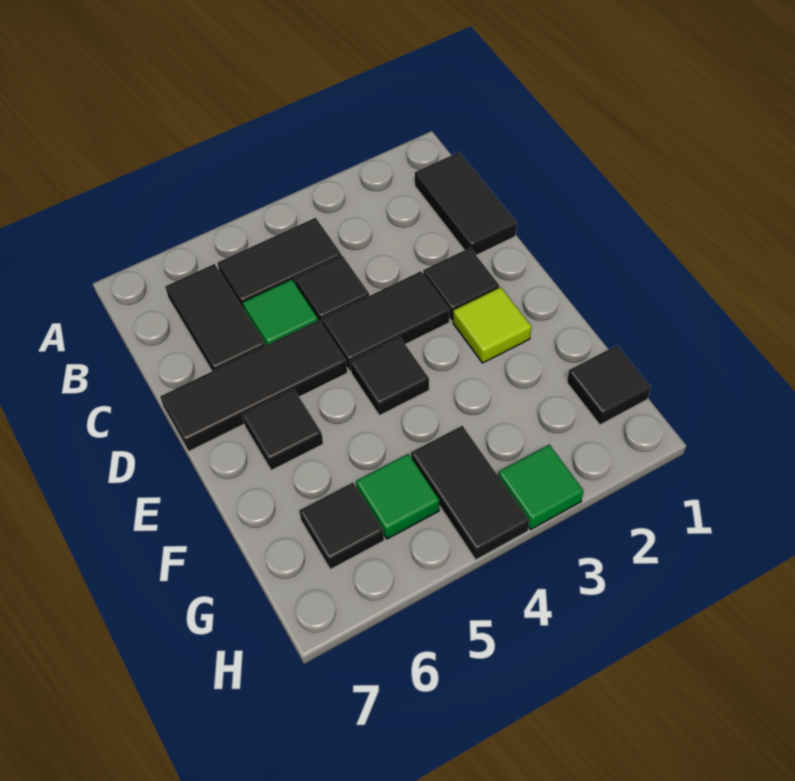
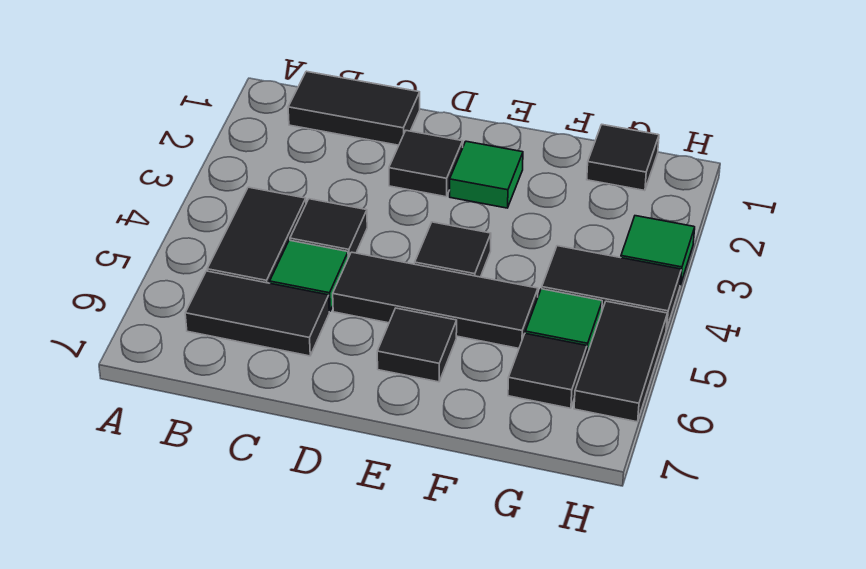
black tile D3:D4 level 1 -> black tile H5:H6 level 1
black tile D5:D7 level 1 -> black tile D5:F5 level 1
lime tile E2 level 1 -> green tile E2 level 1

